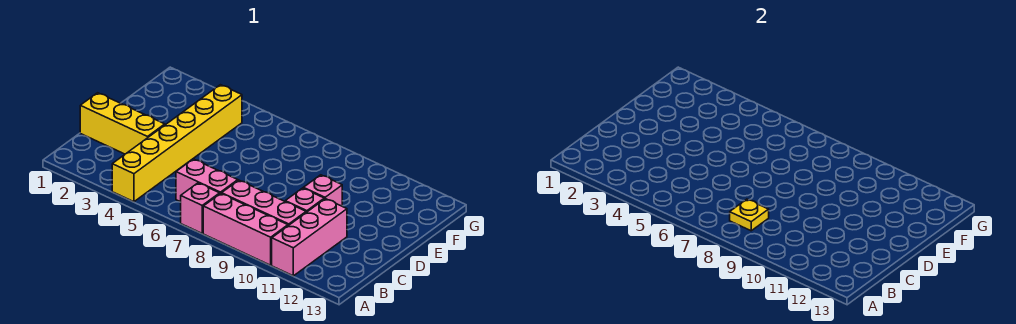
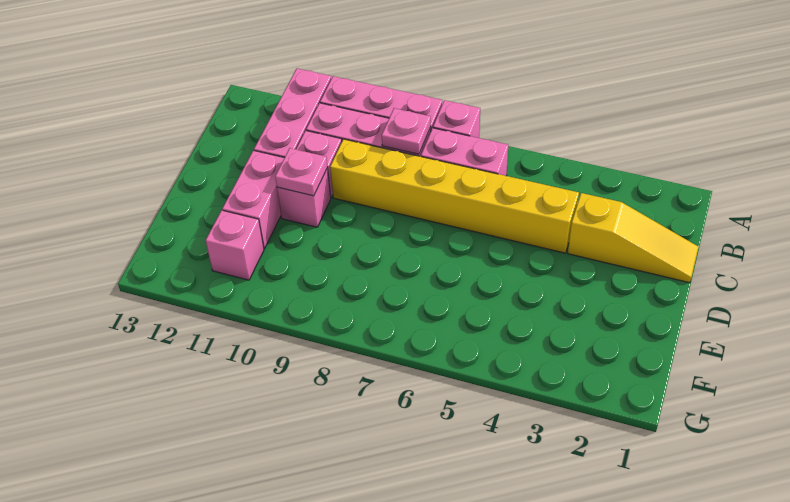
yellow brick A4:F4 level 1 -> yellow brick C4:C9 level 1
yellow plate B8 level 2 -> pink plate B8 level 2
yellow brick C1:C3 level 1 -> yellow slope C1:C3 level 1 top 3
none -> pink plate D10 level 2
none -> pink brick D11:E11 level 1
none -> pink brick F11 level 1

